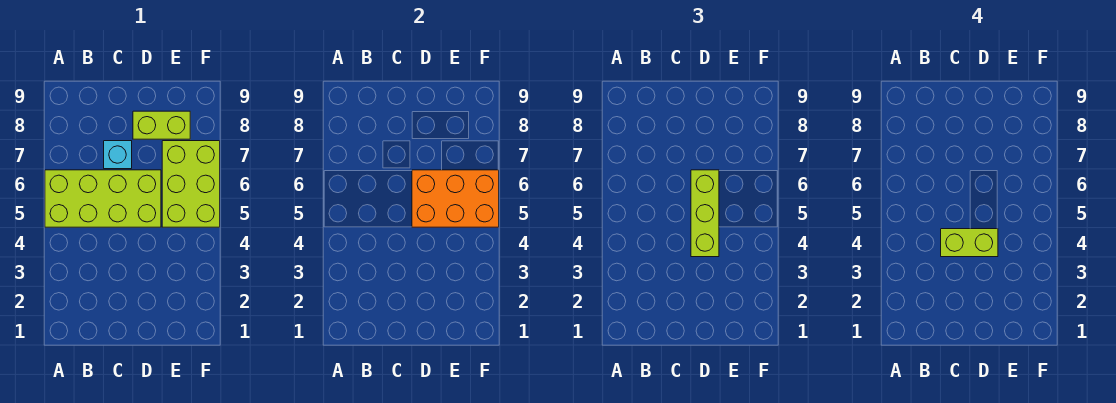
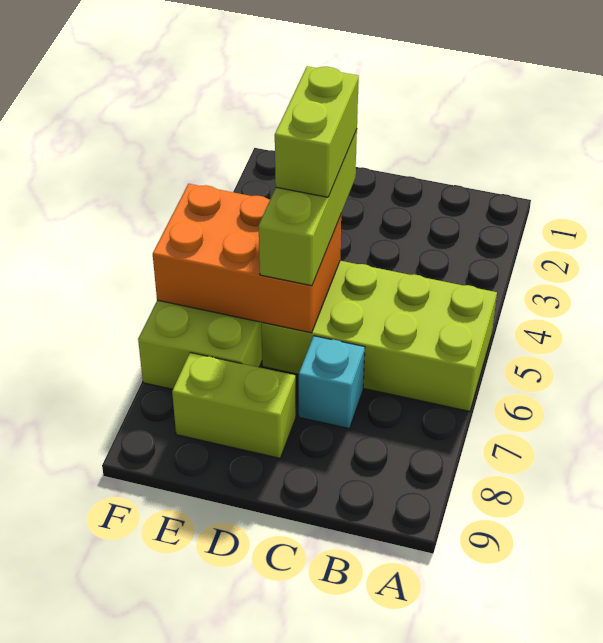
lime brick C4:D4 level 4 -> lime brick D4:D5 level 4

